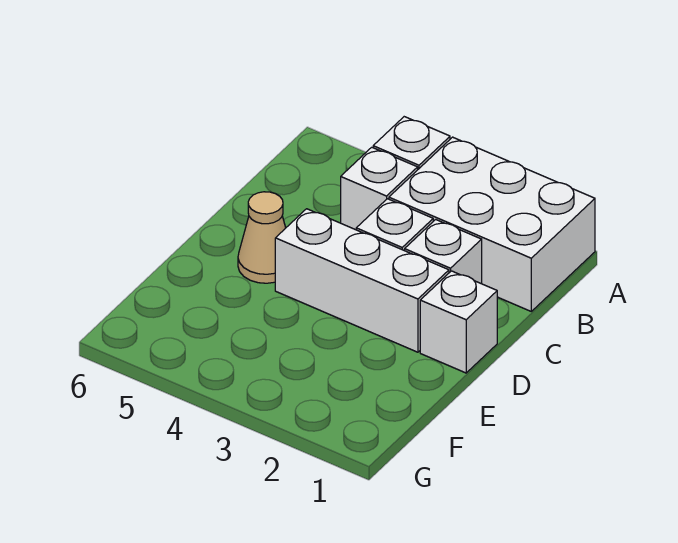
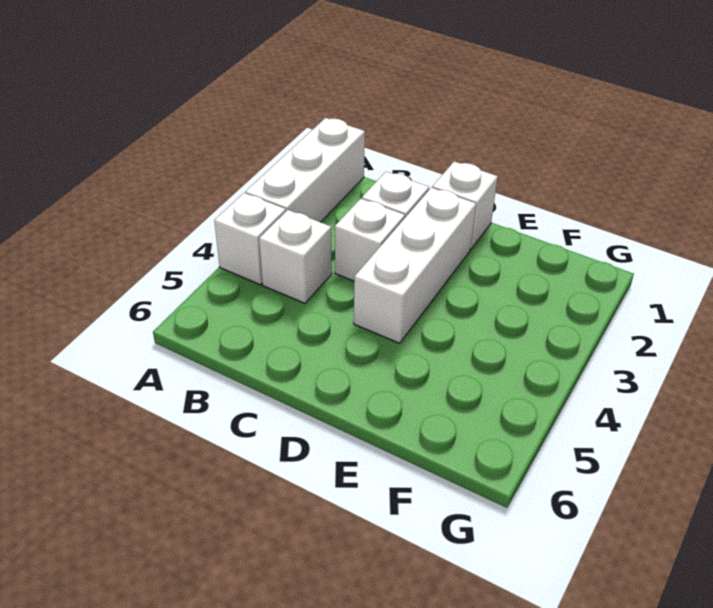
white brick A1:B3 level 1 -> white brick A1:A3 level 1
tan cone D5 level 1 -> none

